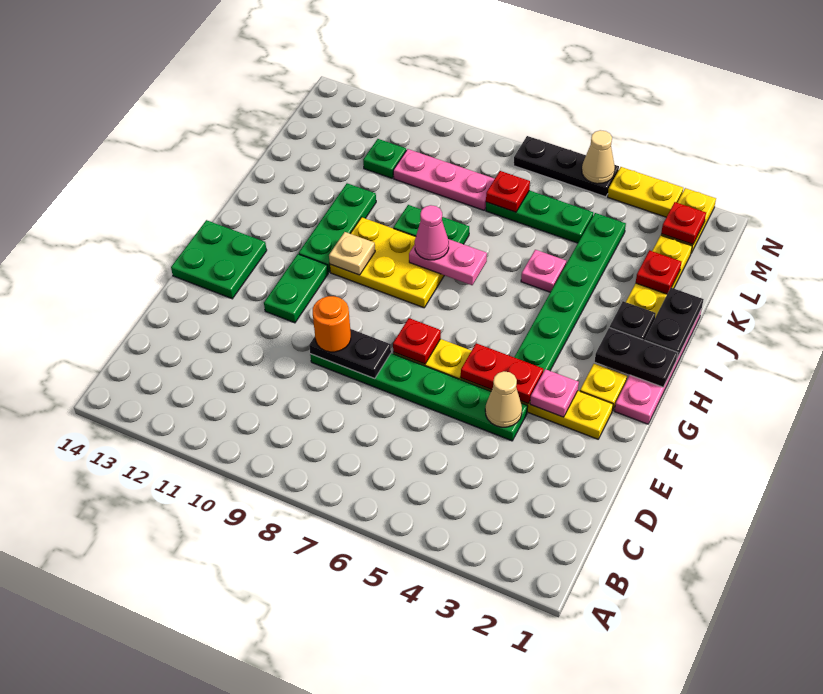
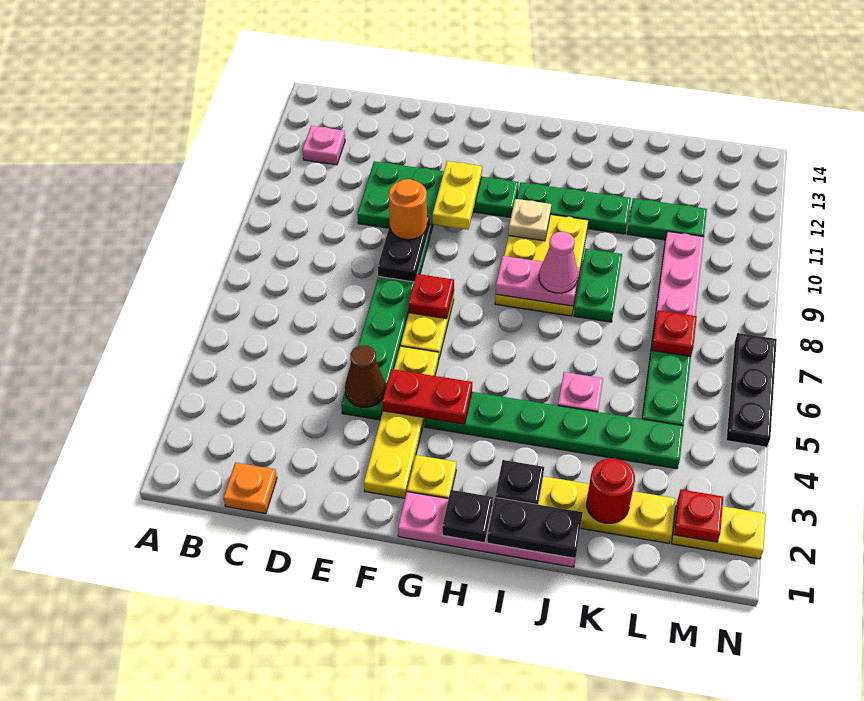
none -> orange plate C1 level 1
tan cone E4 level 2 -> brown cone E4 level 2
pink plate F3 level 2 -> pink plate B12 level 1
red plate F4:F5 level 2 -> red plate F4:G4 level 2
green plate F13:G14 level 1 -> green plate D10:E11 level 1
black plate H1:H2 level 2 -> black plate H1 level 2
pink plate I7:I8 level 2 -> pink plate H8:I8 level 2
red plate K2 level 2 -> red round brick K2 level 2
green plate L11 level 1 -> green plate K11:L11 level 1
yellow plate N3:N4 level 1 -> yellow plate F10:F11 level 2
tan cone N5 level 2 -> none

